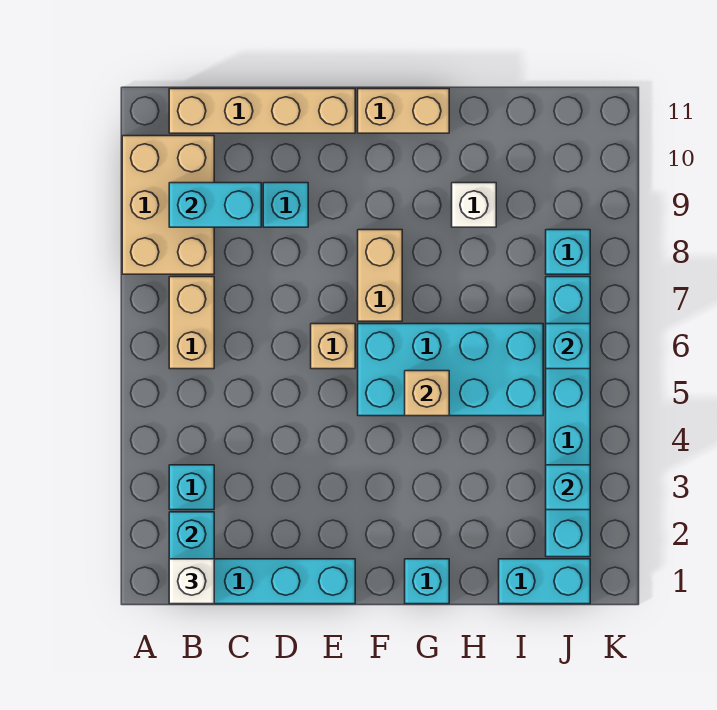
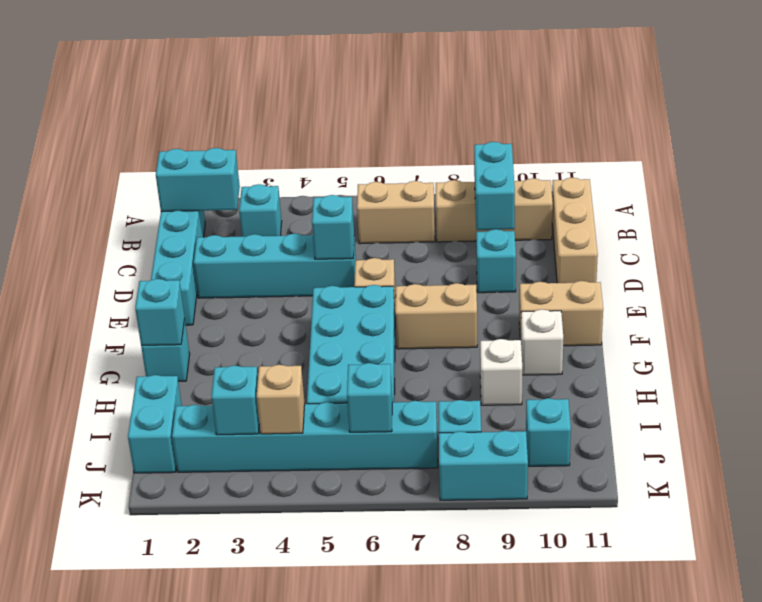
tan brick A8:B10 level 1 -> tan brick B8:B10 level 1
white brick B1 level 3 -> white brick G10 level 1
tan brick B11:E11 level 1 -> tan brick B11:D11 level 1
none -> cyan brick D2:D5 level 1
none -> cyan brick D5 level 2
tan brick F11:G11 level 1 -> tan brick F10:F11 level 1
none -> cyan brick G1 level 2
tan brick G5 level 2 -> tan brick J4 level 2
none -> cyan brick J10 level 1
none -> cyan brick K8:K9 level 1

